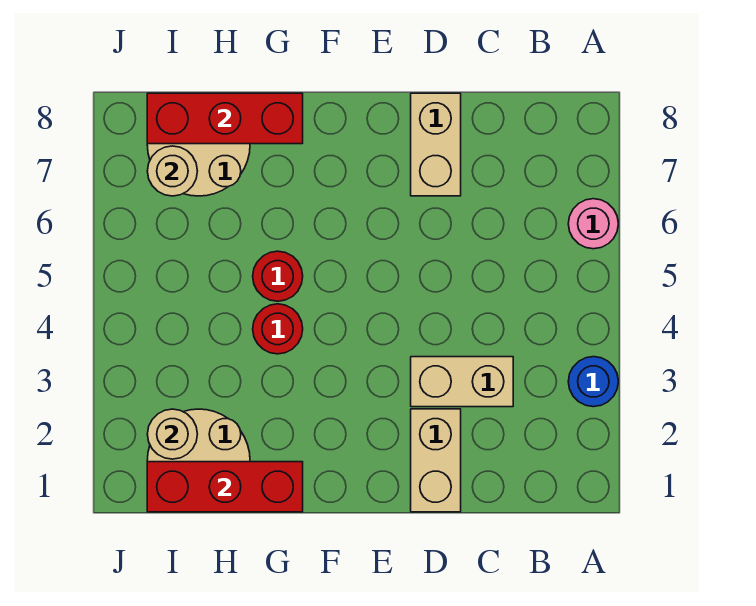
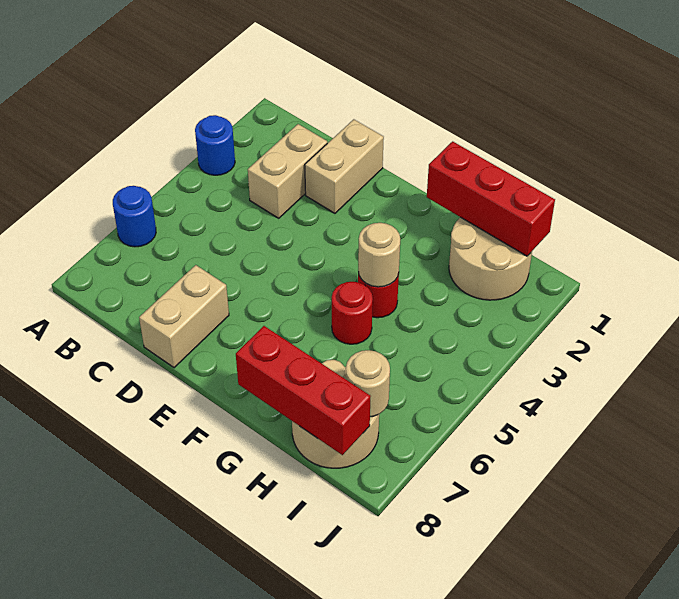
pink round brick A6 level 1 -> blue round brick A6 level 1
tan brick C3:D3 level 1 -> tan brick C2:C3 level 1
tan round brick I2 level 2 -> tan round brick G4 level 2

